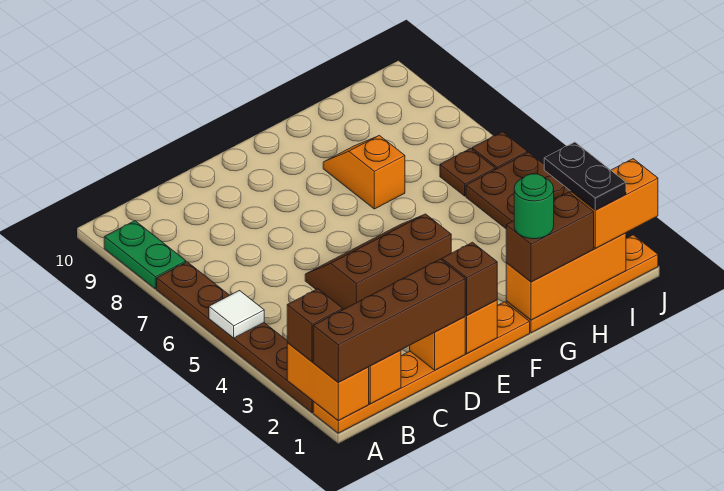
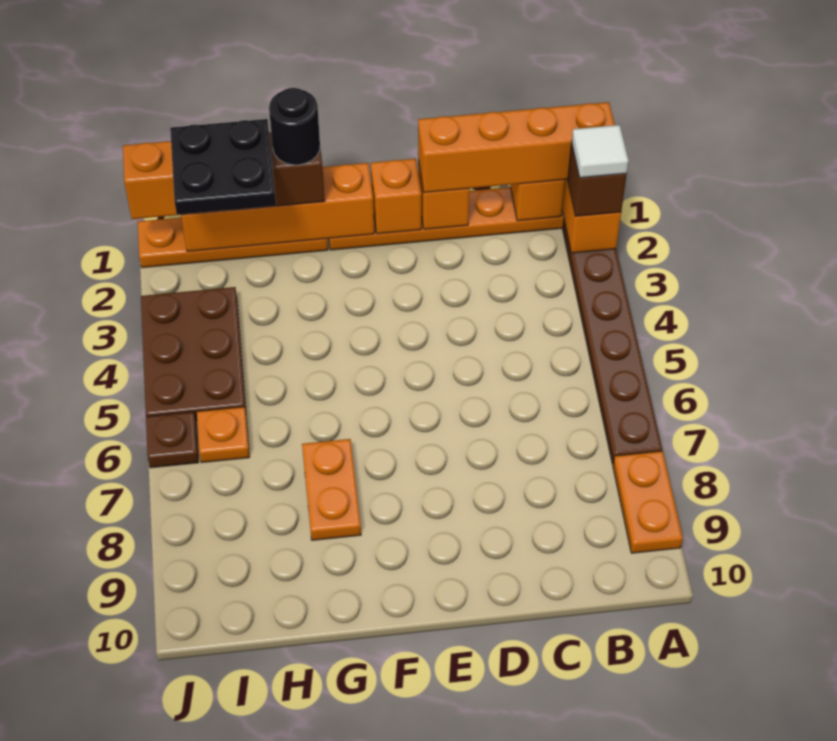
brown brick A1:D1 level 3 -> orange brick A1:D1 level 3
white tile A5 level 2 -> white tile A2 level 4
green plate A8:A9 level 1 -> orange plate A8:A9 level 1
brown slope D4:F5 level 1 top 4 -> none
brown brick E1 level 3 -> none
orange brick G1:I1 level 2 -> orange brick F1:I1 level 2
green round brick G1 level 4 -> black round brick G1 level 4
orange slope G7:G8 level 1 top 7 -> orange plate G7:G8 level 1
black plate I1:I2 level 4 -> black plate H1:I2 level 4
brown plate I6 level 1 -> orange plate I6 level 1

